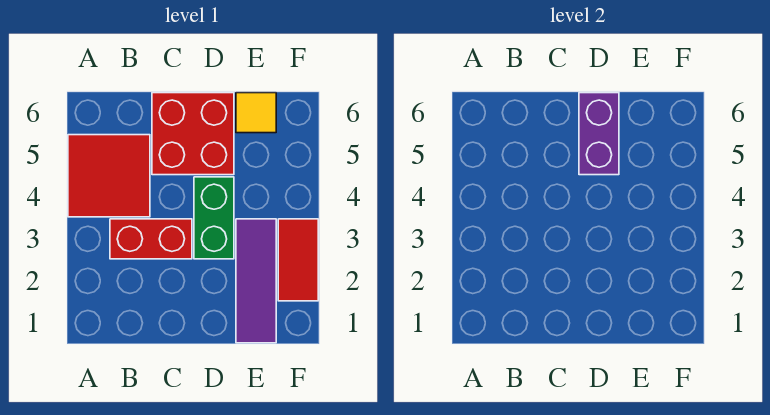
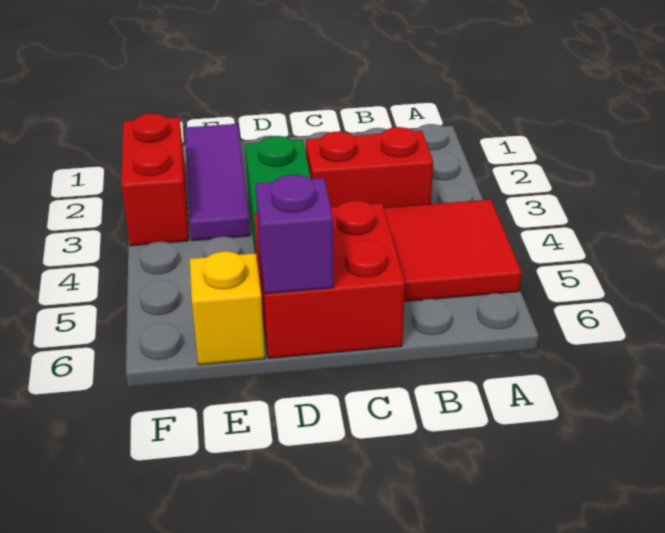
purple brick D5:D6 level 2 -> purple brick D6 level 2
yellow tile E6 level 1 -> yellow brick E6 level 1
red tile F2:F3 level 1 -> red brick F2:F3 level 1

